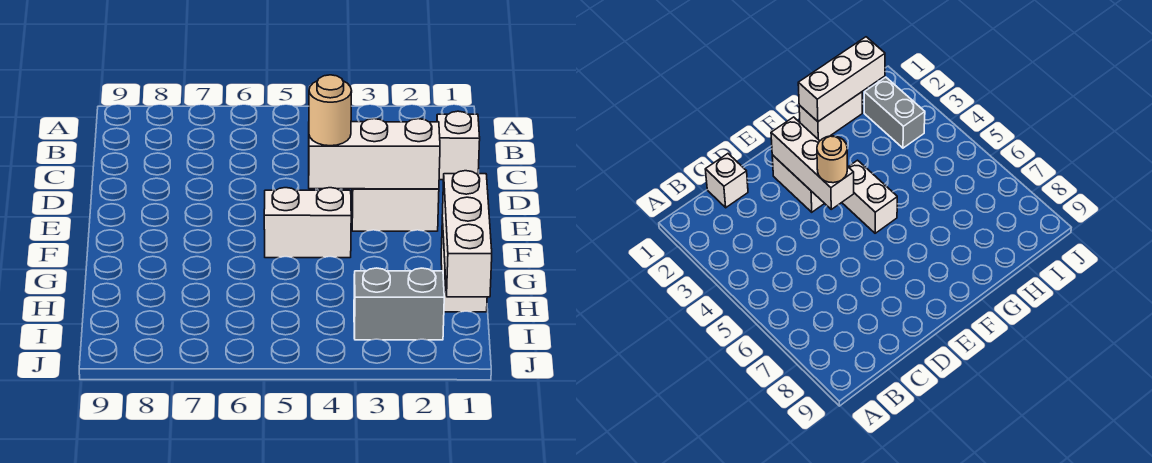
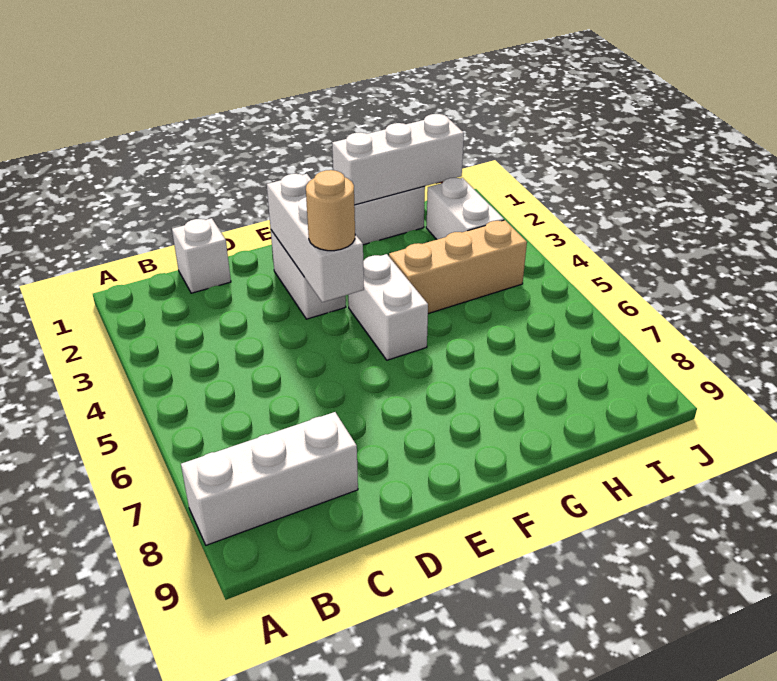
none -> white brick A8:C8 level 1
none -> tan brick G4:I4 level 1
grey brick I2:I3 level 1 -> white brick I2:I3 level 1

